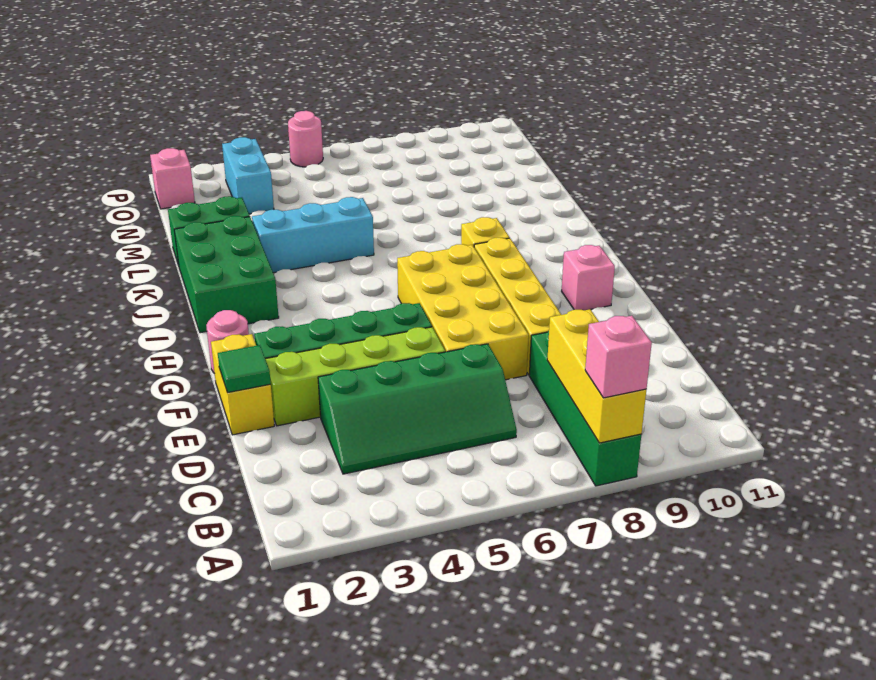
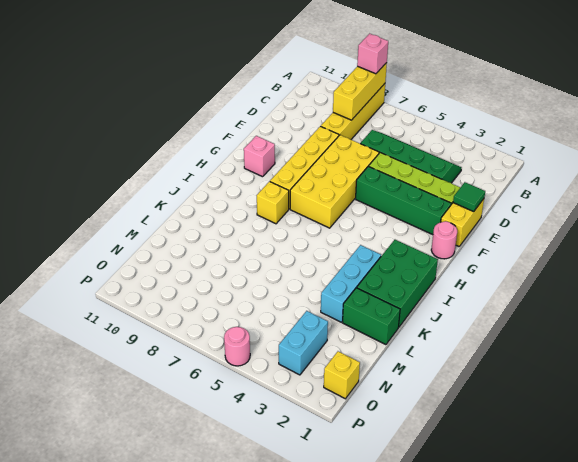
green brick A8:D8 level 1 -> yellow brick A8:D8 level 1
cyan brick K3:K5 level 1 -> cyan brick J3:L3 level 1
pink brick O1 level 1 -> yellow brick O1 level 1

